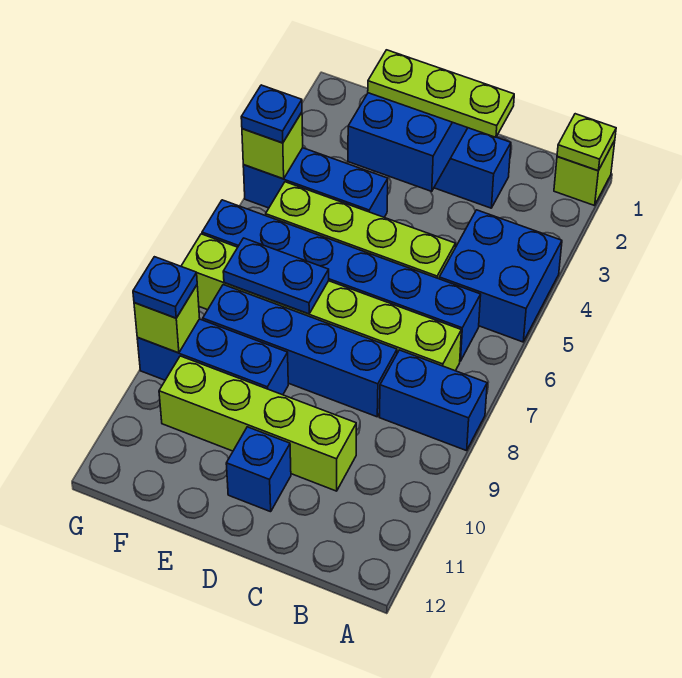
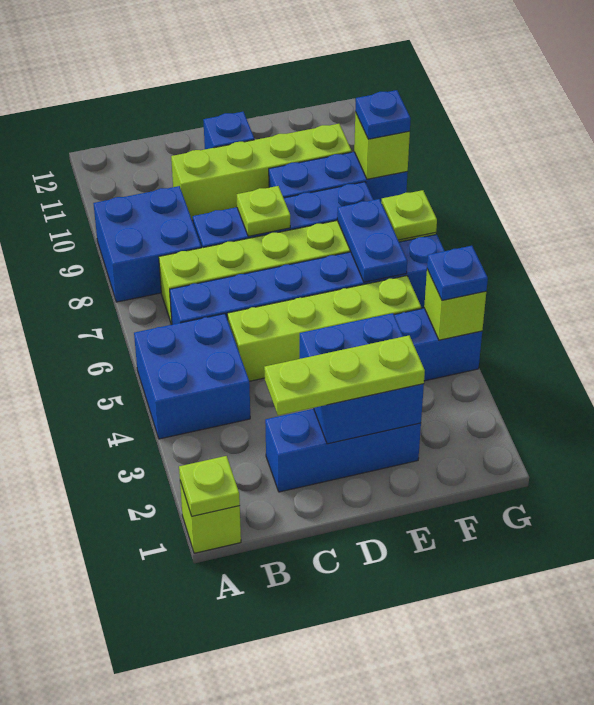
blue brick A8:B8 level 1 -> blue brick A8:B9 level 1
none -> lime plate D8 level 2
blue plate E7:F7 level 2 -> blue plate F6:F7 level 2
none -> lime plate G7 level 2

